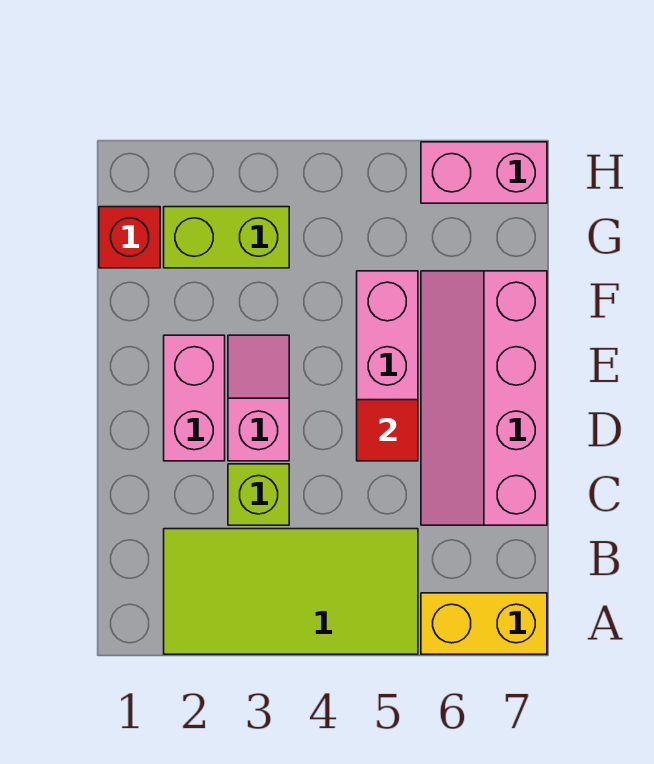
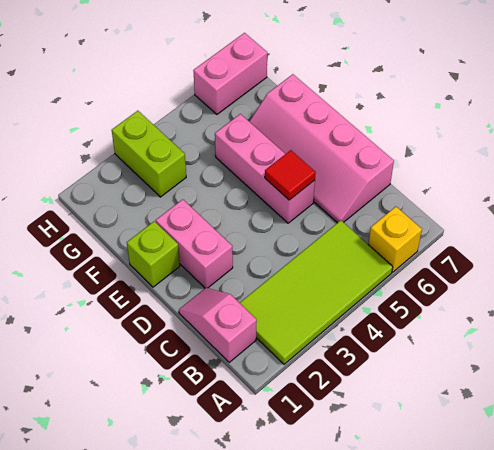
yellow brick A6:A7 level 1 -> yellow brick A6 level 1
lime brick C3 level 1 -> lime brick E1 level 1
pink slope D3:E3 level 1 top D -> pink slope B1:C1 level 1 top B
red brick G1 level 1 -> none
lime brick G2:G3 level 1 -> lime brick G3:H3 level 1

